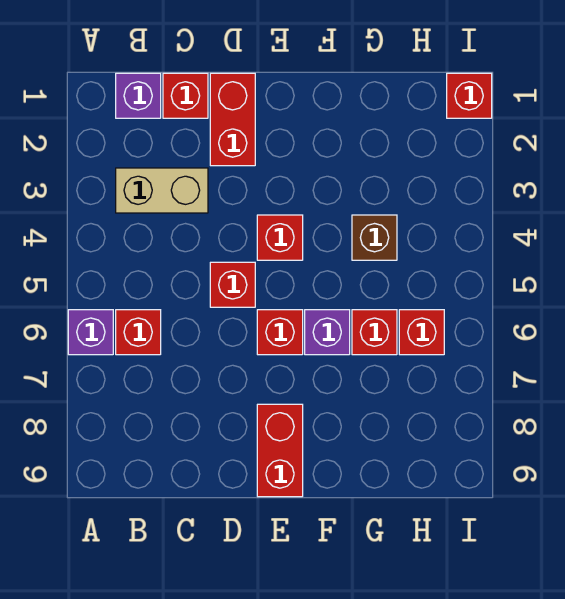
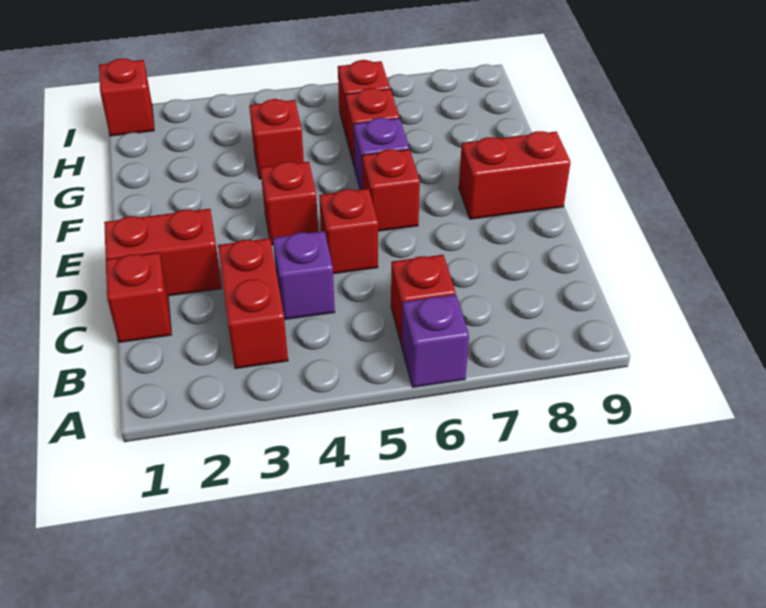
purple brick B1 level 1 -> purple brick C4 level 1
tan brick B3:C3 level 1 -> red brick B3:C3 level 1
brown brick G4 level 1 -> red brick G4 level 1

